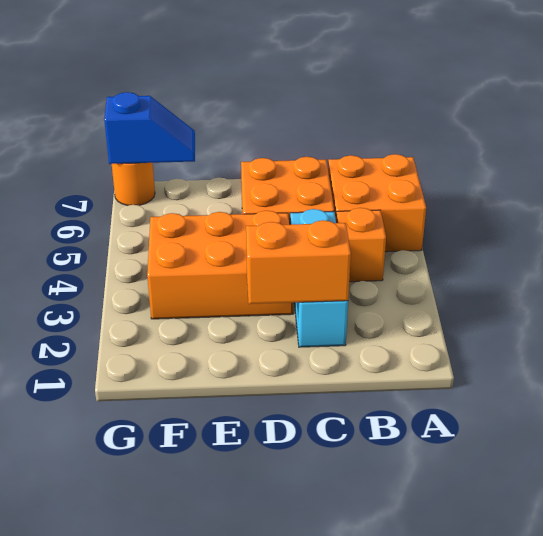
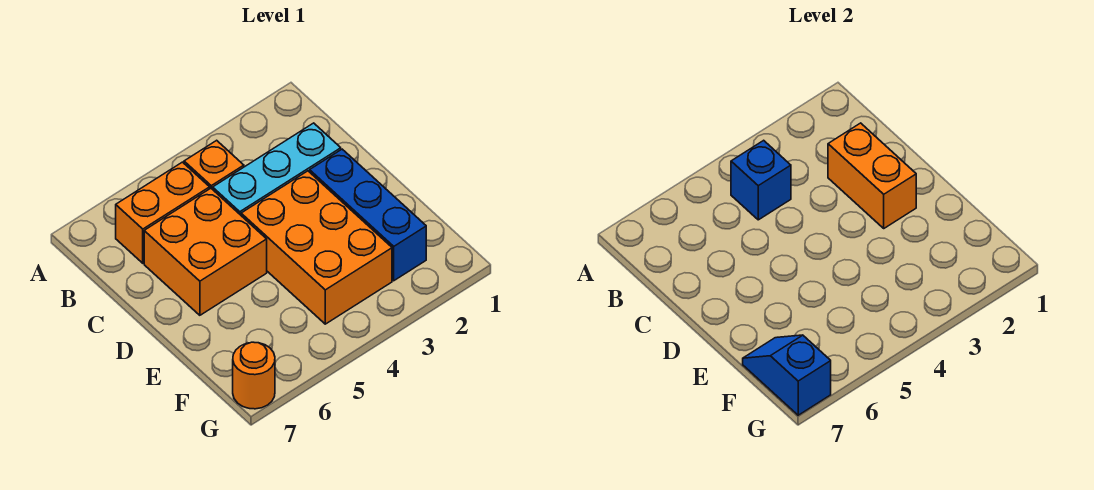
orange brick A5:B6 level 1 -> orange brick B5:B6 level 1
none -> blue brick B4 level 2
none -> blue brick D2:F2 level 1

